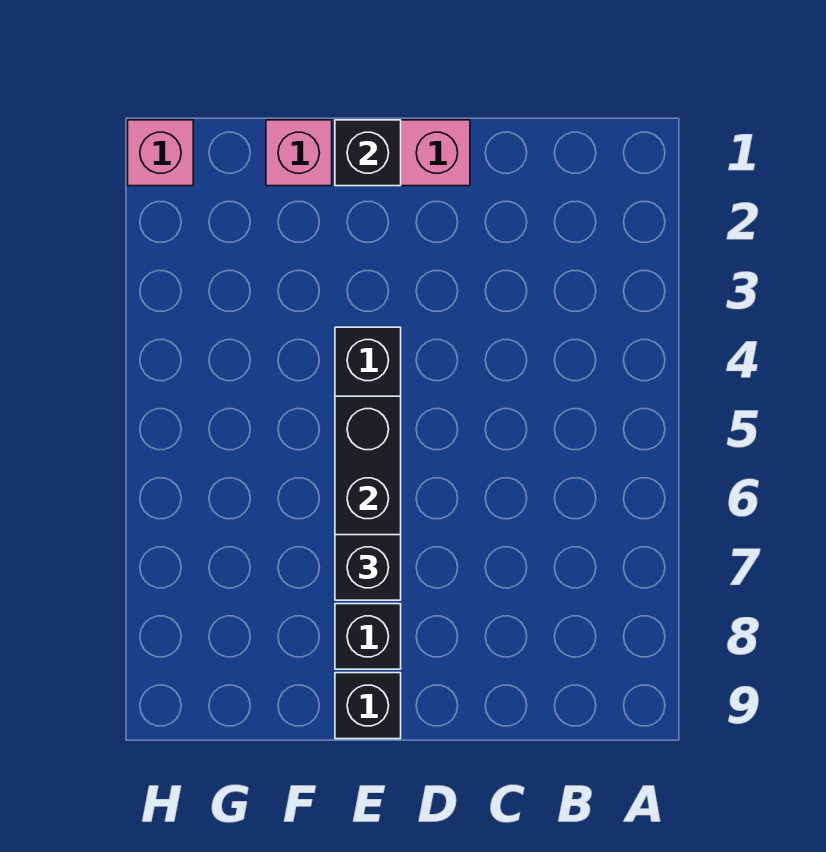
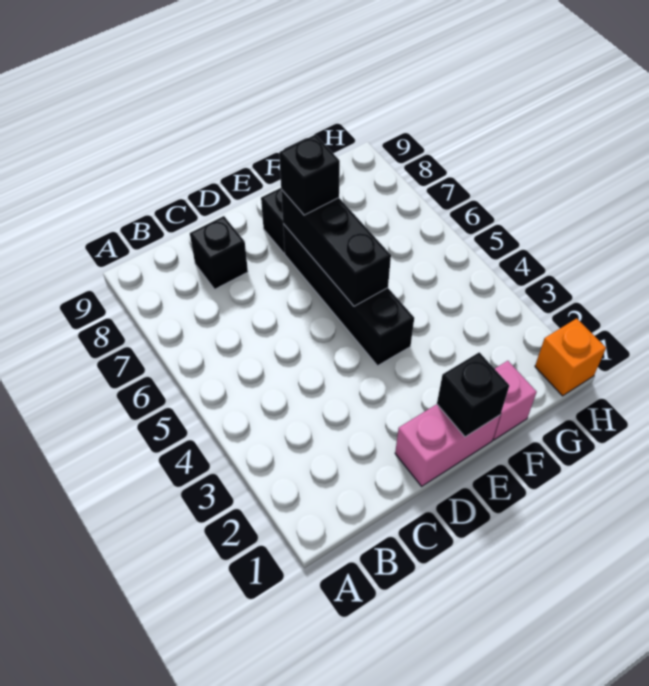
black brick E9 level 1 -> black brick C8 level 1
pink brick H1 level 1 -> orange brick H1 level 1

